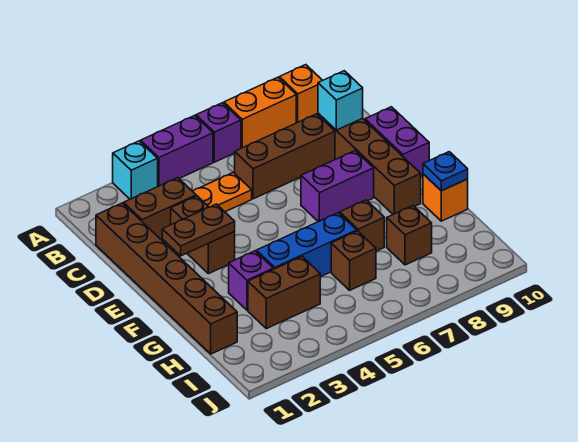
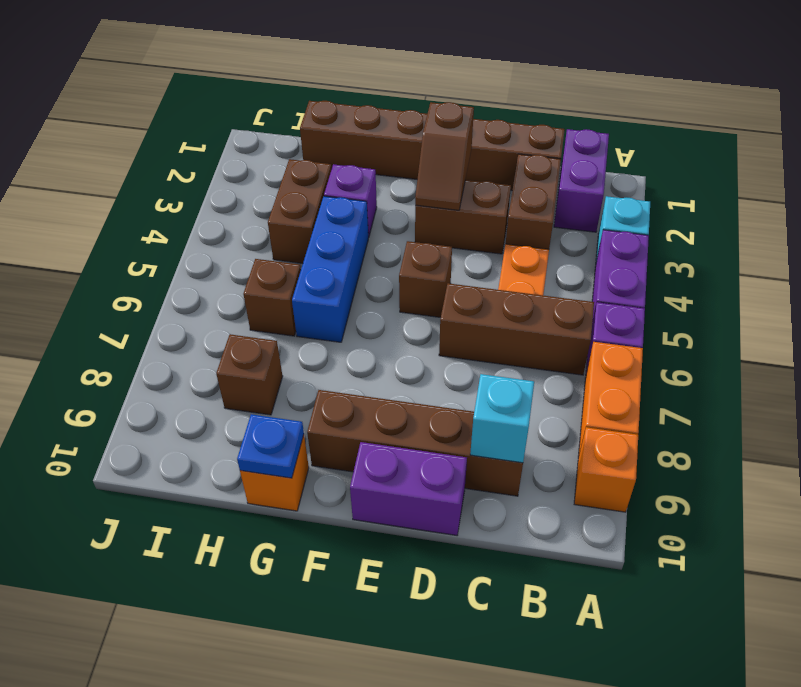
brown brick C6:C8 level 1 -> brown brick B6:D6 level 1
brown plate E2:E3 level 2 -> brown slope E2:E3 level 2 top 2
purple brick E7:E8 level 1 -> purple brick B1:B2 level 1
brown brick G7 level 1 -> brown brick E5 level 1

